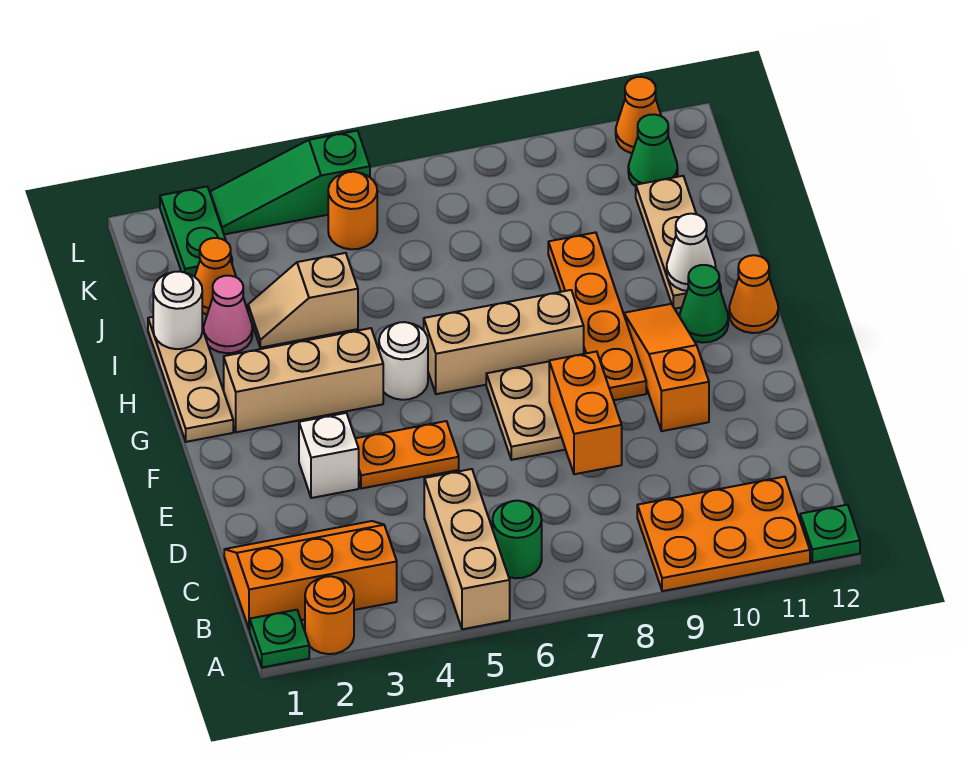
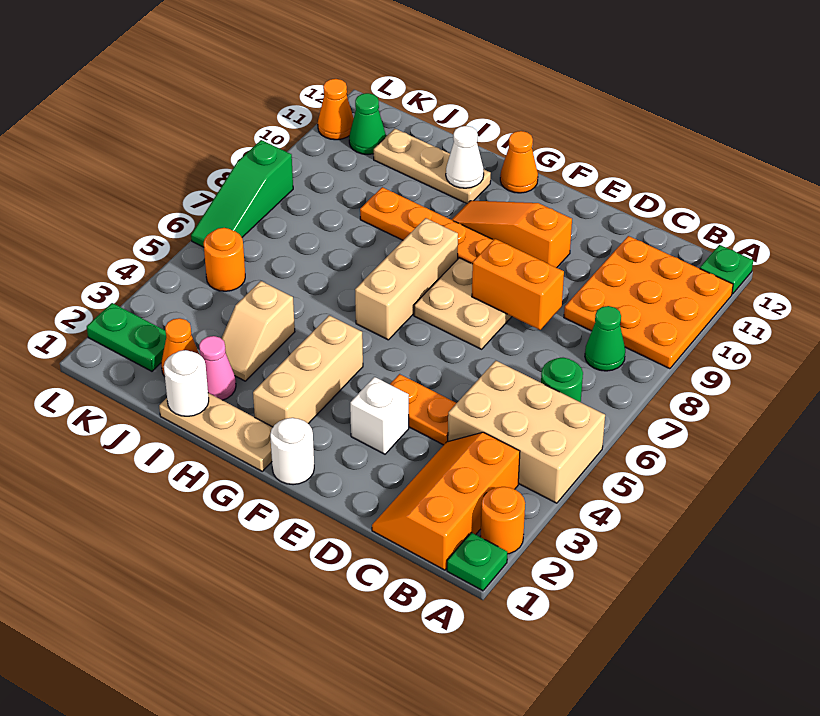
tan brick A5:C5 level 1 -> tan brick A4:C5 level 1
orange plate A9:B11 level 1 -> orange plate A9:C11 level 1
orange plate E4:E5 level 1 -> orange plate D4:E4 level 1
white round brick G5 level 1 -> white round brick F1 level 1
green cone G11 level 1 -> green cone B8 level 1
green slope L3:L5 level 1 top 5 -> green slope L6:L8 level 1 top 8

